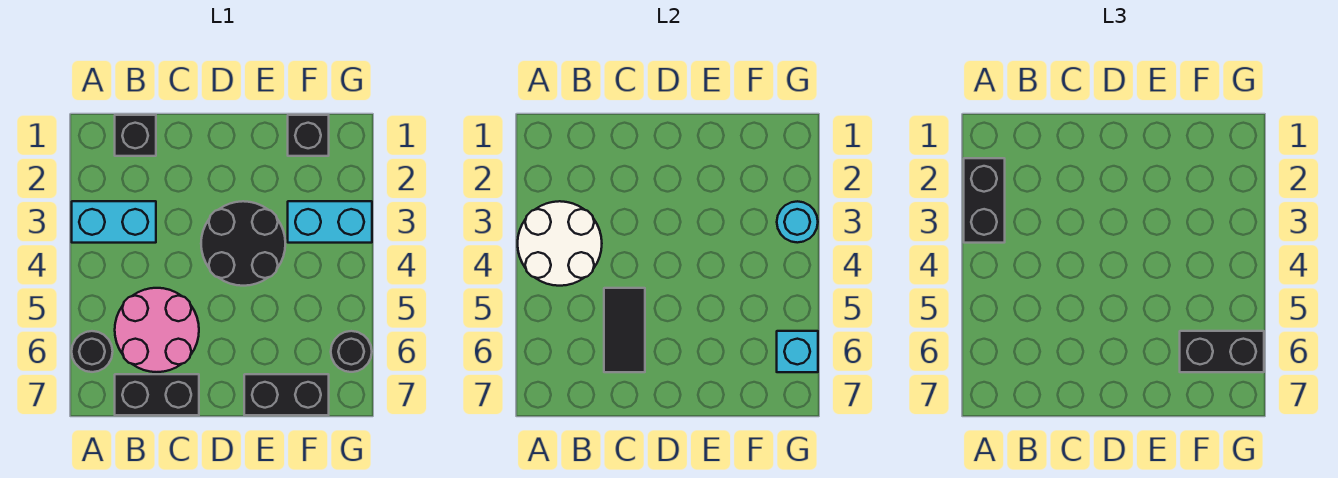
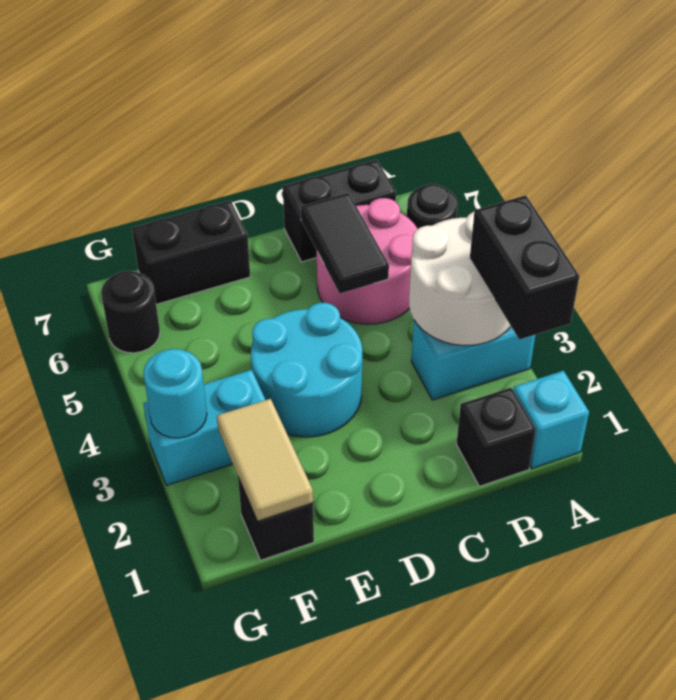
black round brick D3:E4 level 1 -> cyan round brick D3:E4 level 1
none -> tan tile F1:F2 level 2
black brick F6:G6 level 3 -> none
cyan brick G6 level 2 -> cyan brick A1 level 1

